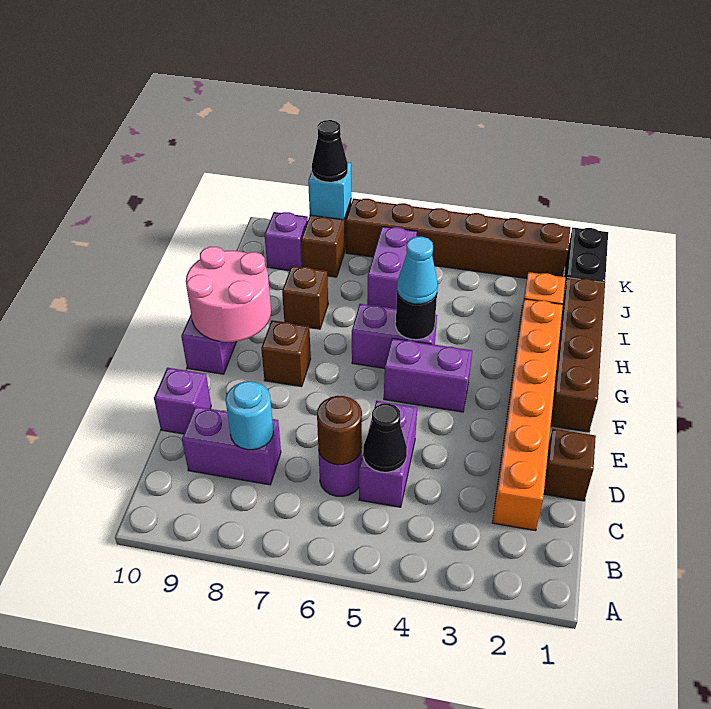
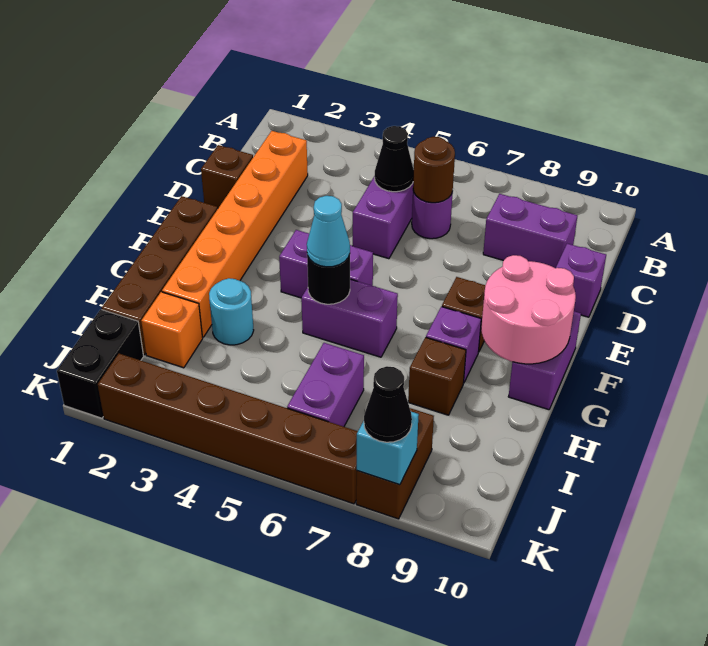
cyan round brick C8 level 2 -> cyan round brick H3 level 1
purple brick J9 level 1 -> purple brick G8 level 1

